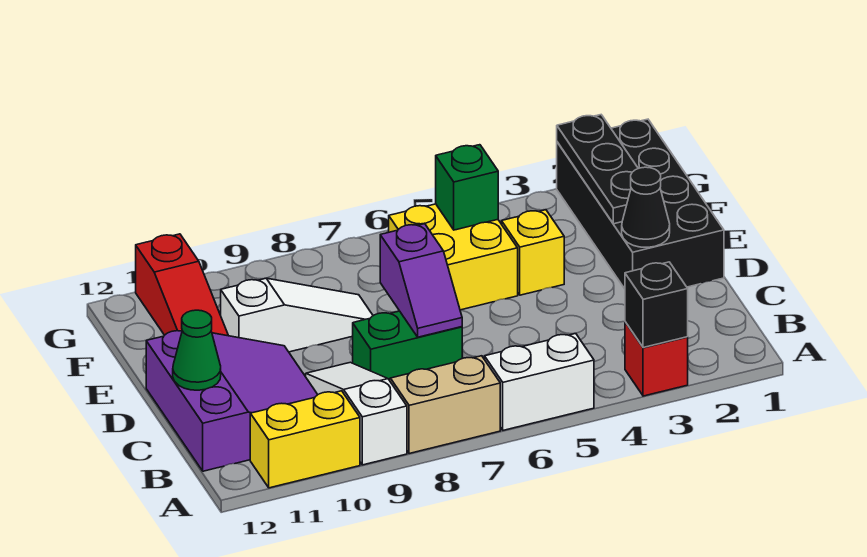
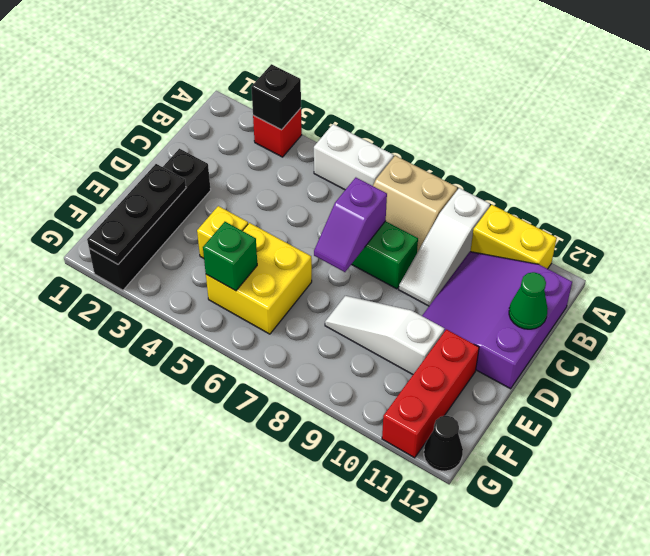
purple slope C7:D7 level 2 top D -> purple slope C7:D7 level 2 top C
black brick D1:G2 level 1 -> black brick D2:G2 level 1
black cone D2 level 2 -> black cone G12 level 1
red slope E11:G11 level 1 top G -> red brick E11:G11 level 1

